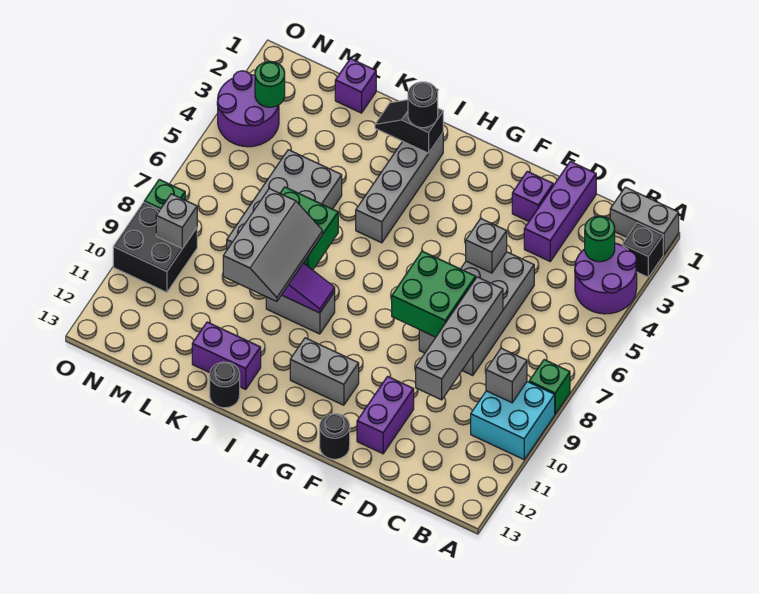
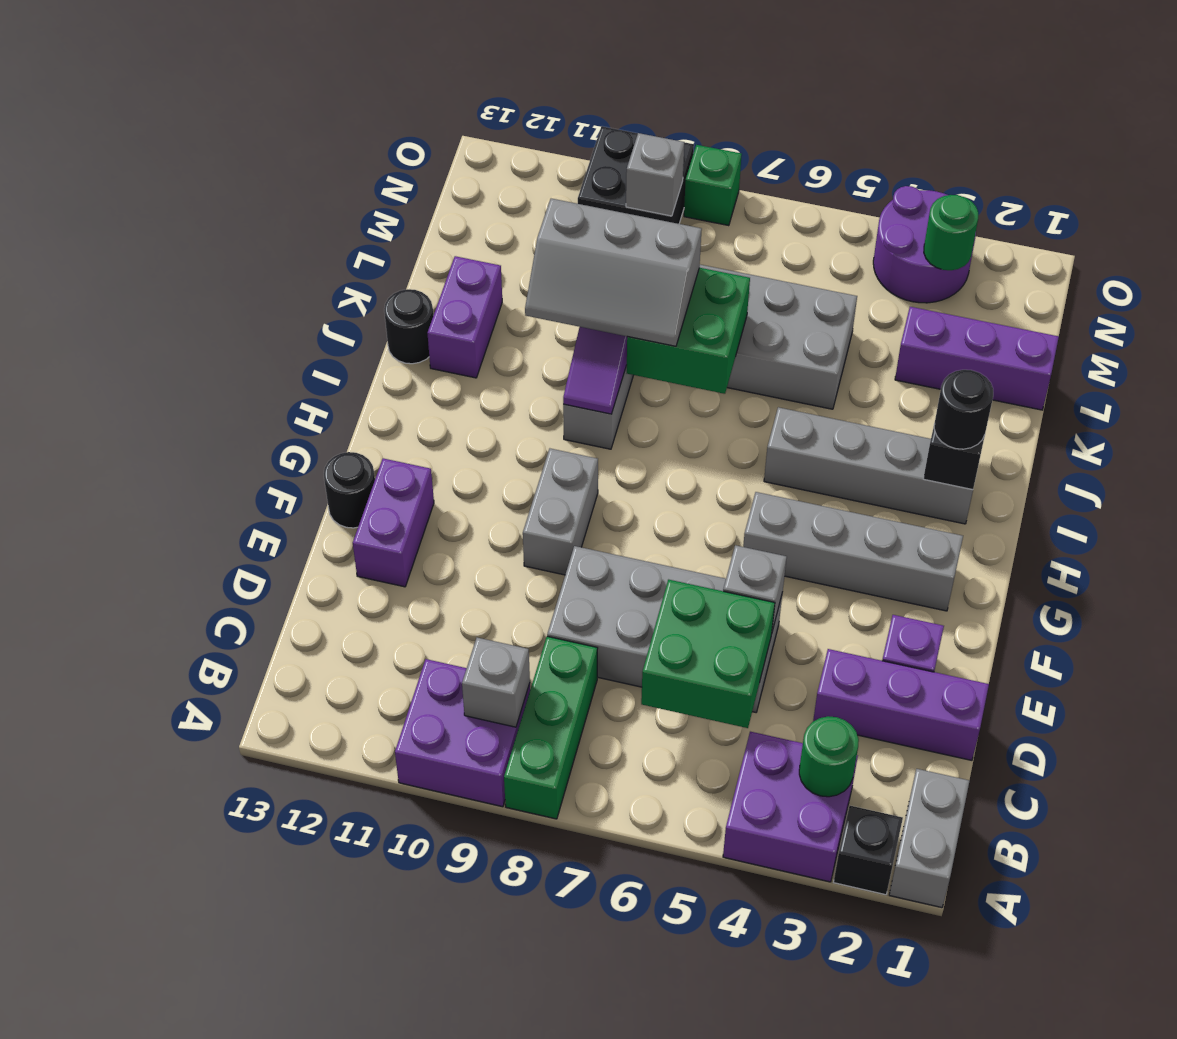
purple round brick A3:B4 level 1 -> purple brick A3:B4 level 1
green brick A8 level 1 -> green brick A8:C8 level 1
cyan brick A9:B10 level 1 -> purple brick A9:B10 level 1
grey brick D7:D10 level 2 -> grey brick G2:G5 level 1
green brick E7:F8 level 2 -> green brick C5:D6 level 2
purple brick E11:E12 level 1 -> purple brick E12:F12 level 1
grey brick G11:H11 level 1 -> grey brick F9:G9 level 1
purple brick L1 level 1 -> purple brick L1:L3 level 1

